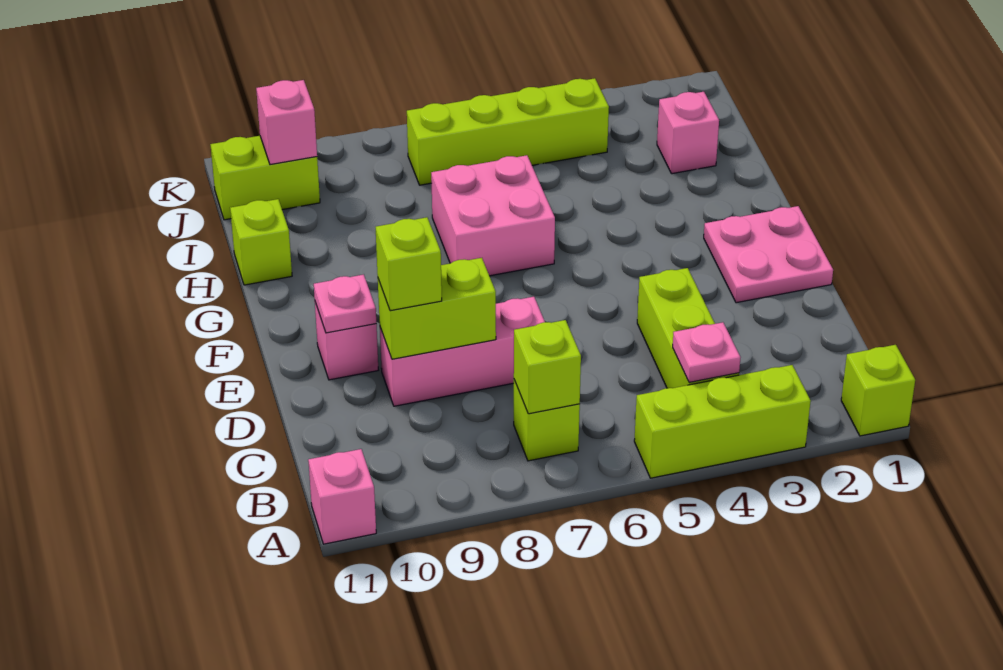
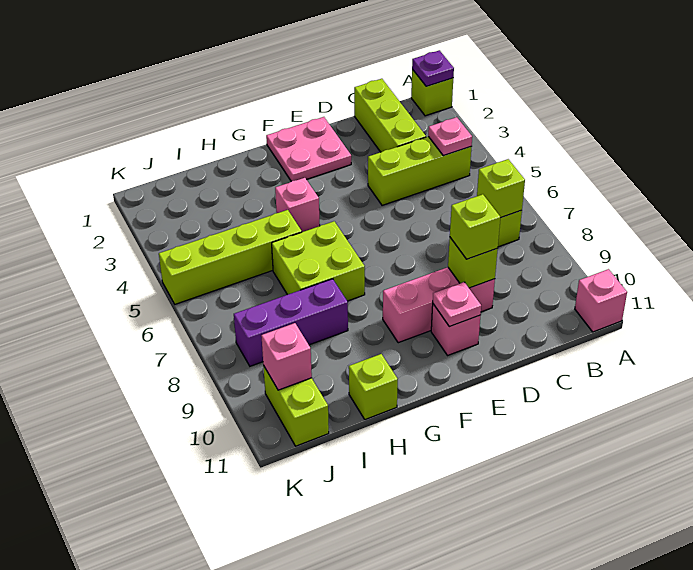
none -> purple plate A1 level 2
lime brick A3:A5 level 1 -> lime brick C1:C3 level 1
pink brick D7:D9 level 1 -> pink brick D9:F9 level 1
lime brick D8:D9 level 2 -> lime brick D9 level 2
pink brick G6:H7 level 1 -> lime brick G6:H7 level 1
none -> purple brick H8:J8 level 1
pink brick I2 level 1 -> pink brick G4 level 1
lime brick J4:J7 level 1 -> lime brick H5:K5 level 1

